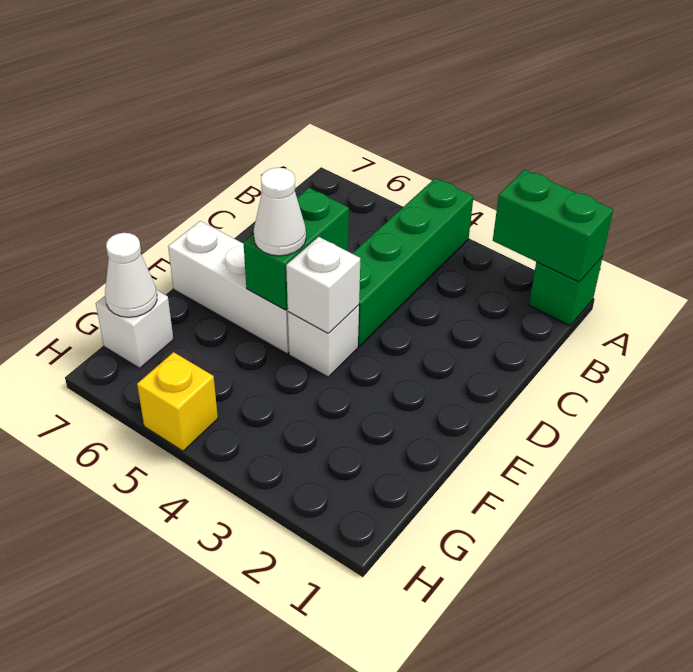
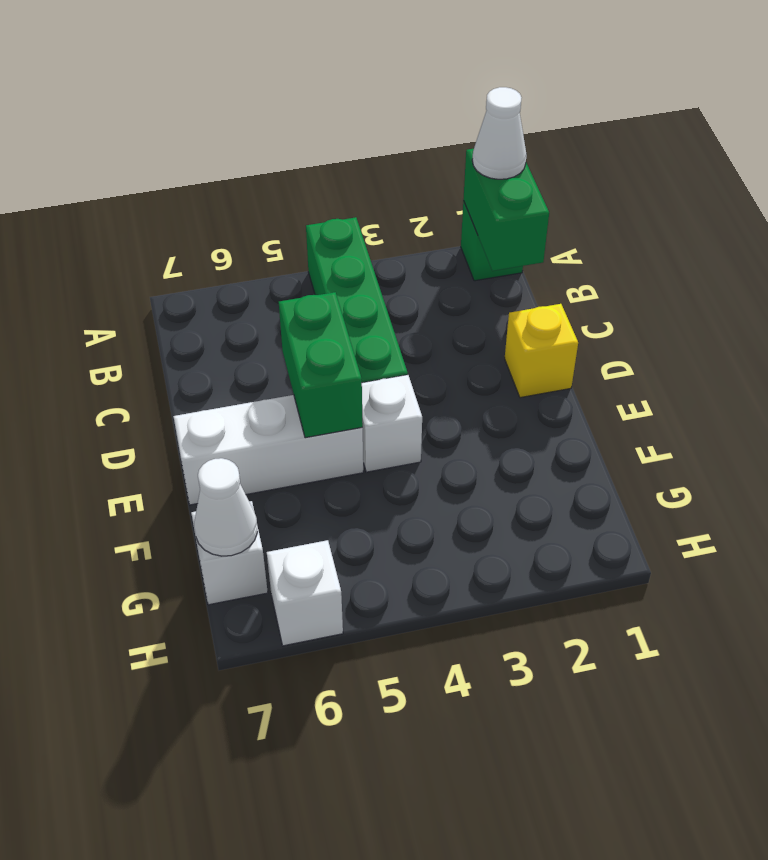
green brick A1:A2 level 2 -> green brick A1:B1 level 2
white brick E4 level 2 -> white brick H6 level 1
white cone E5 level 3 -> white cone A1 level 3
yellow brick H5 level 1 -> yellow brick D1 level 1

